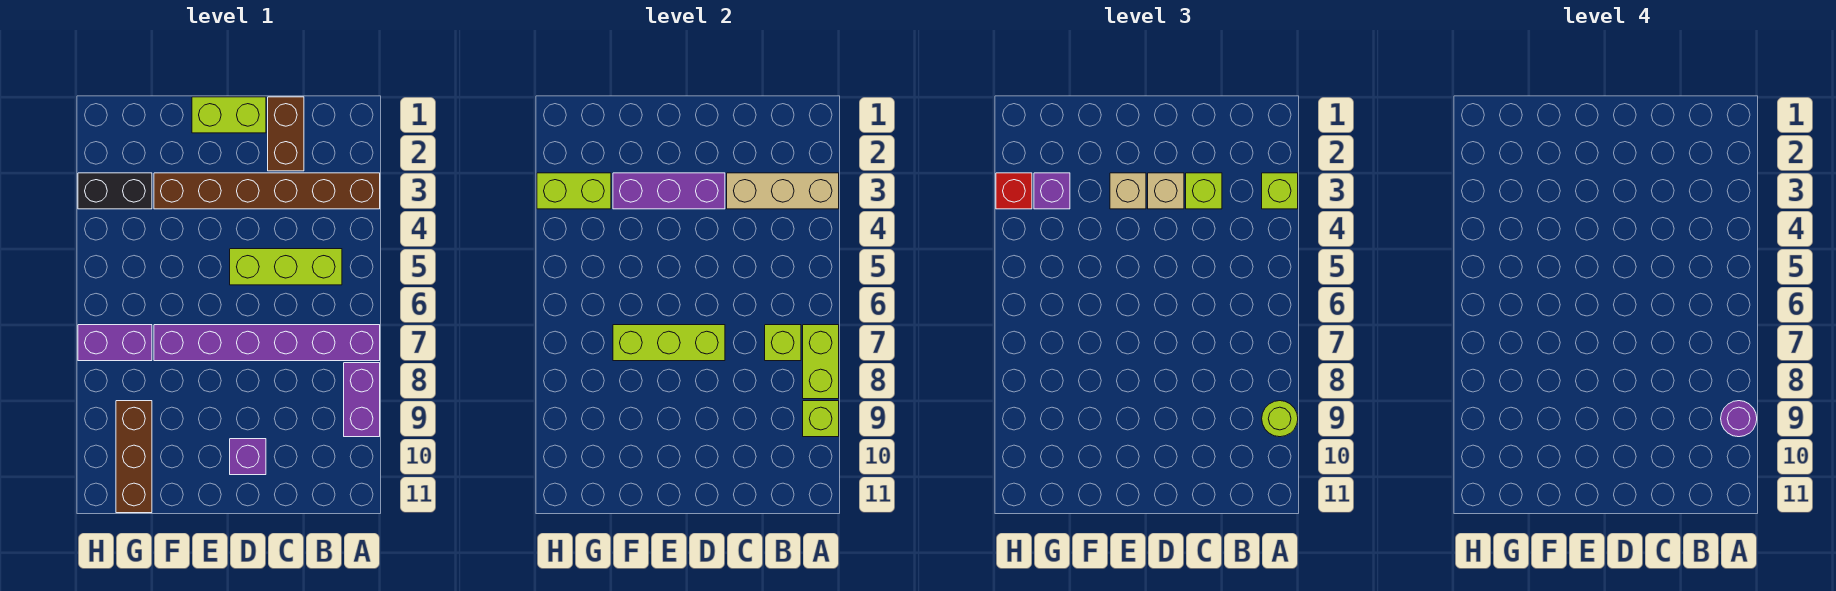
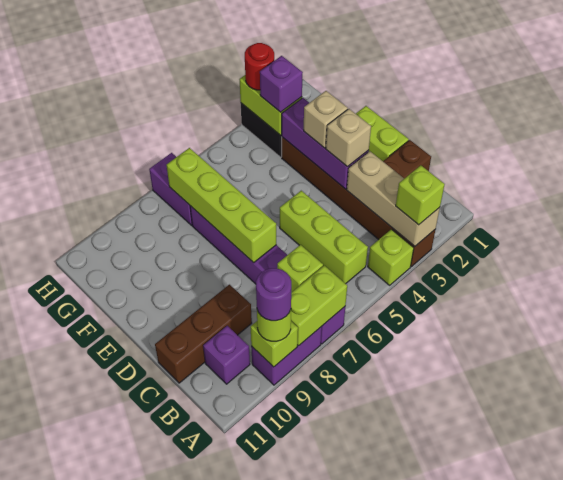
lime brick C3 level 3 -> lime brick A4 level 1
lime brick D7:F7 level 2 -> lime brick D7:G7 level 2
purple brick D10 level 1 -> purple brick B10 level 1
brown brick G9:G11 level 1 -> brown brick C9:C11 level 1
red brick H3 level 3 -> red round brick H3 level 3

